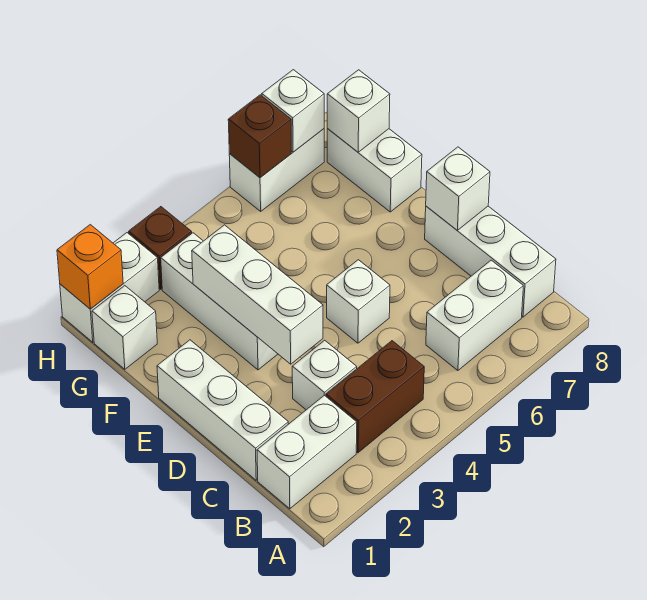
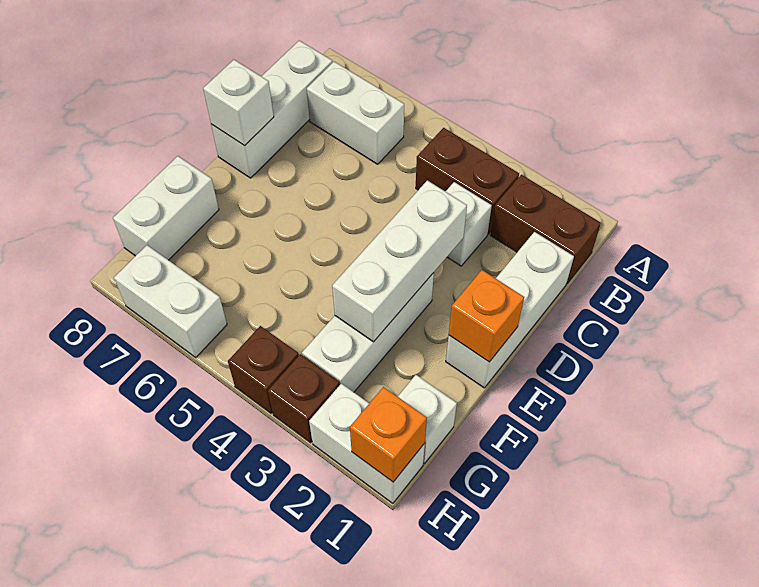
white brick B1:B2 level 1 -> brown brick B1:B2 level 1
white brick D5 level 1 -> none
none -> orange brick E1 level 2
white brick G8 level 2 -> none
brown brick H6 level 2 -> brown brick H4 level 1
white brick H7 level 2 -> none

